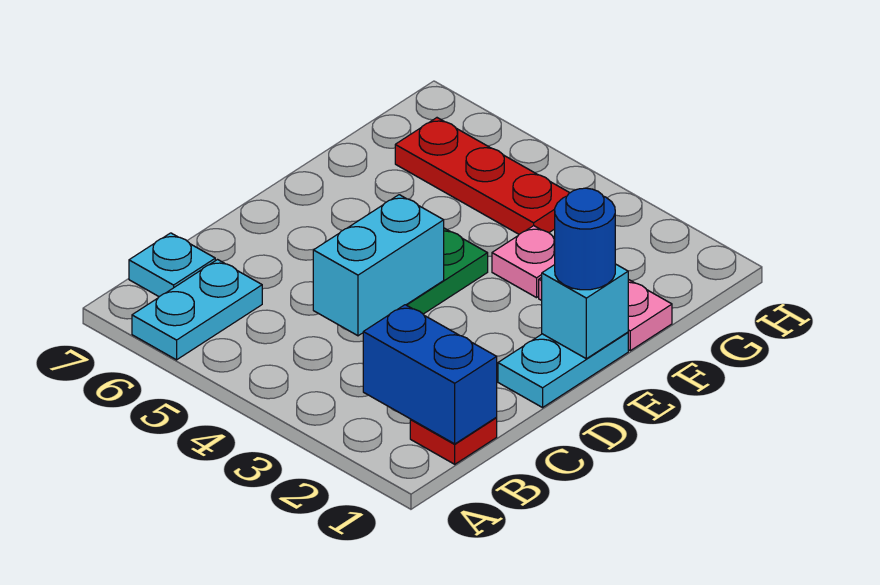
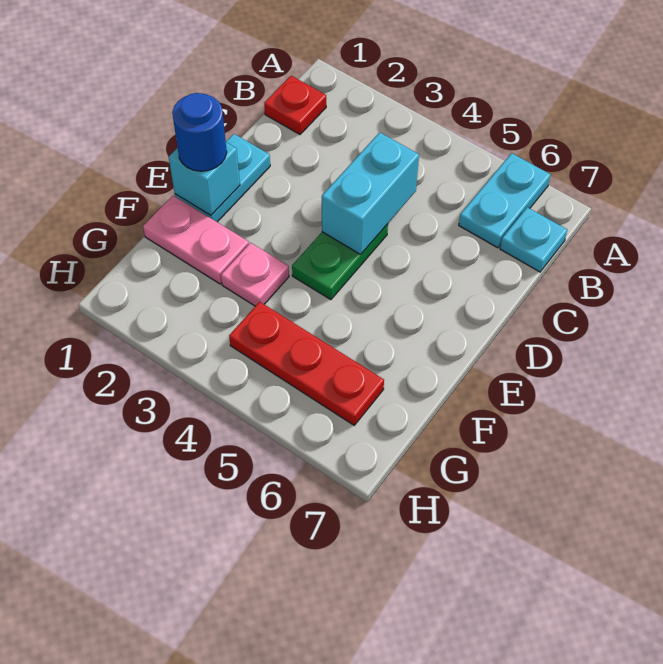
blue brick B1:B2 level 2 -> none

